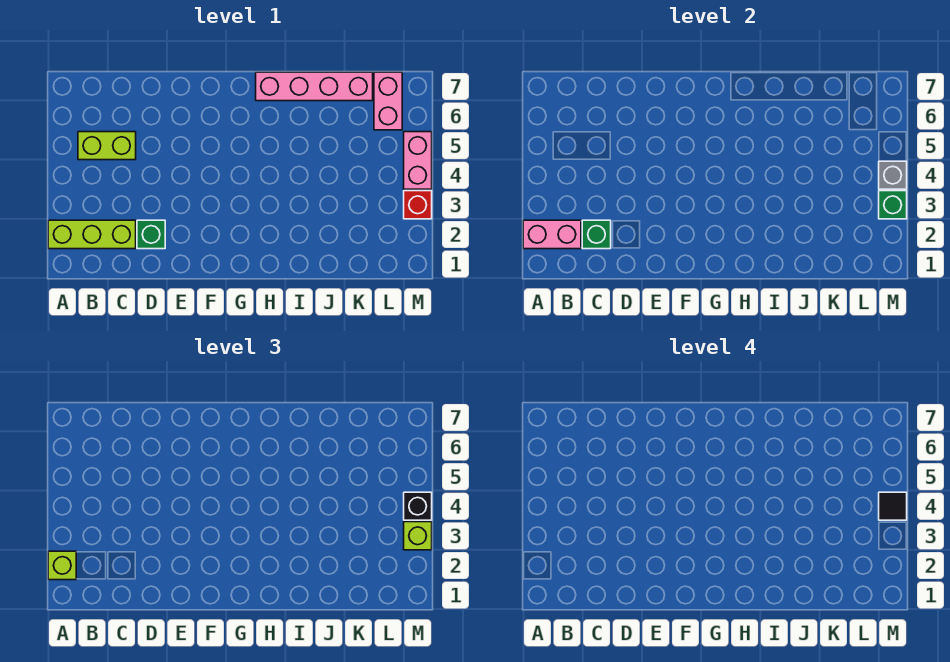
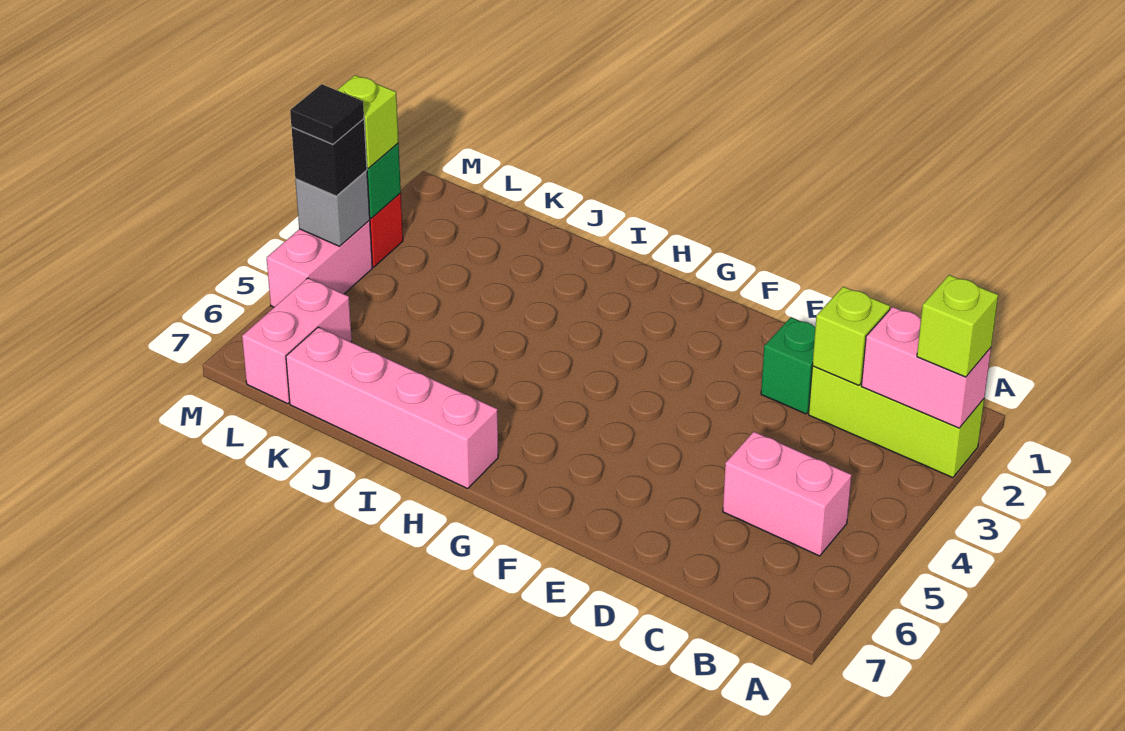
lime brick B5:C5 level 1 -> pink brick B5:C5 level 1
green brick C2 level 2 -> lime brick C2 level 2

